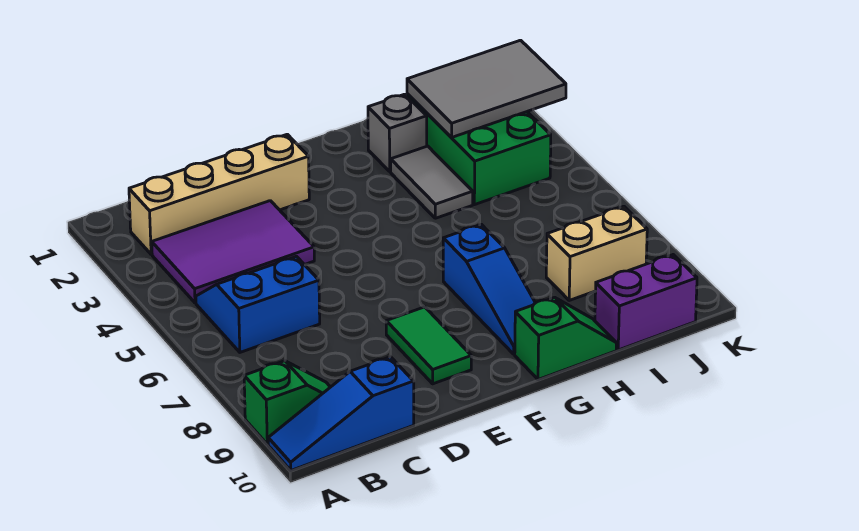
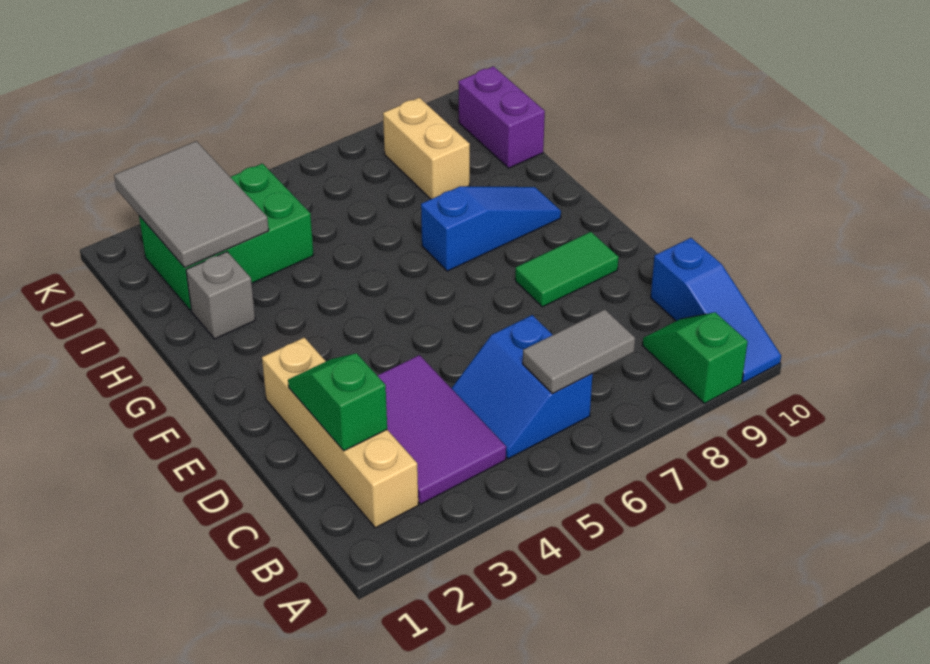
green slope G10:H10 level 1 top G -> green slope C2:D2 level 2 top C
grey tile H3:H4 level 1 -> grey tile B6:B7 level 2

